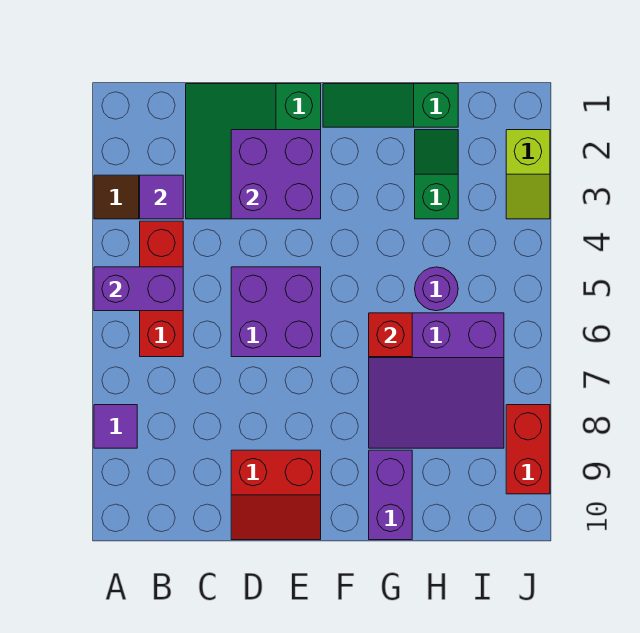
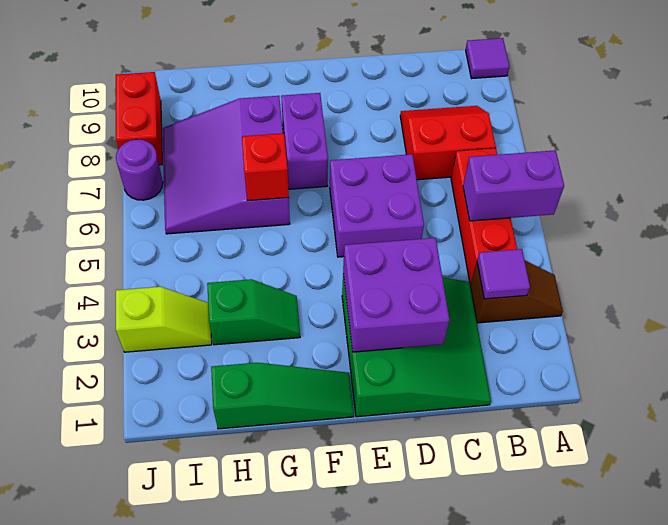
purple tile A8 level 1 -> purple tile A10 level 1
red slope D9:E10 level 1 top 9 -> red slope B7:C8 level 1 top 7
purple slope G6:I8 level 1 top 6 -> purple slope G6:I8 level 1 top G
purple brick G9:G10 level 1 -> purple brick F7:F8 level 1
green slope H2:H3 level 1 top 3 -> green slope G3:H3 level 1 top H
purple round brick H5 level 1 -> purple round brick J7 level 1
lime slope J2:J3 level 1 top 2 -> lime slope I3:J3 level 1 top J

